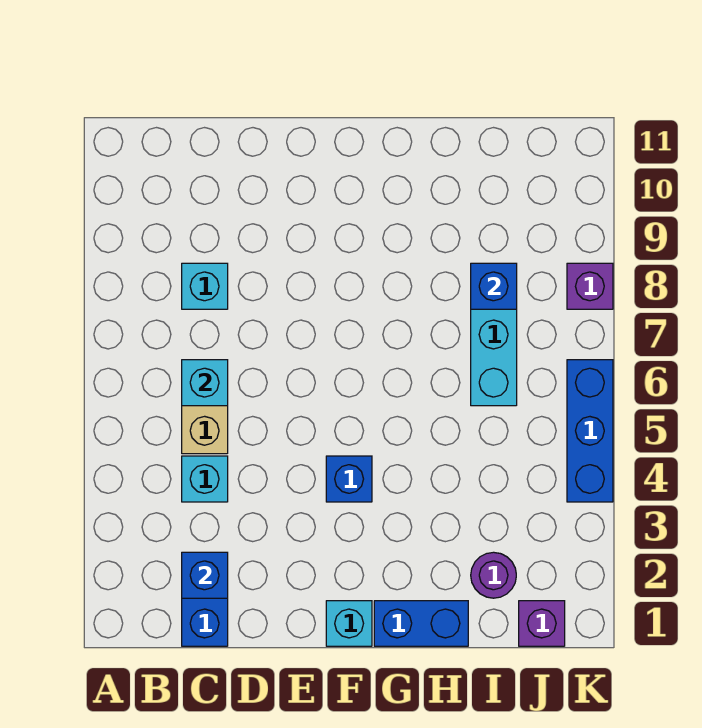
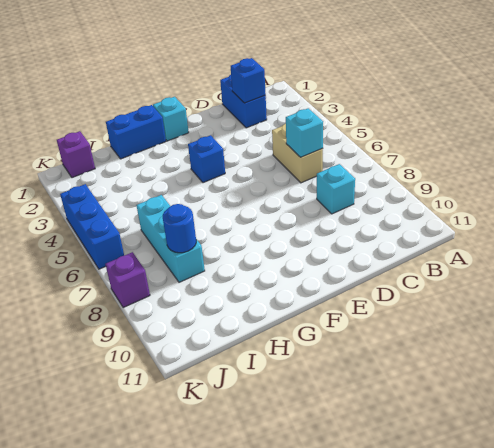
cyan brick C4 level 1 -> none
purple round brick I2 level 1 -> none
blue brick I8 level 2 -> blue round brick I8 level 2

